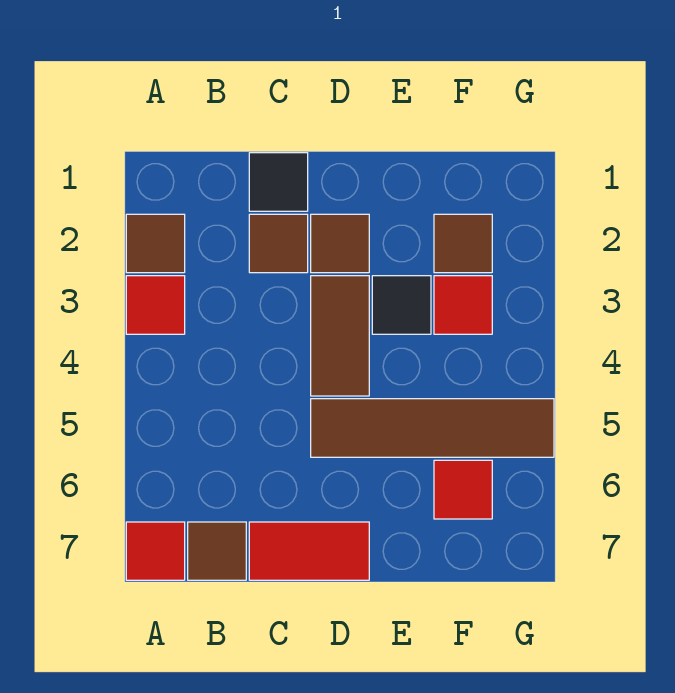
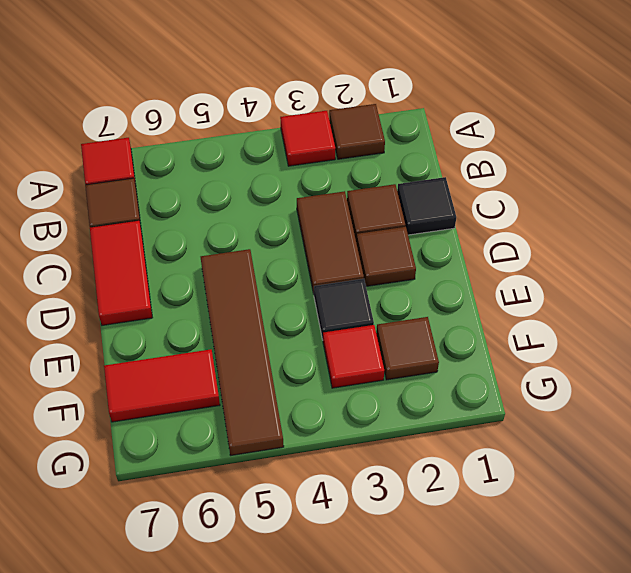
brown tile D3:D4 level 1 -> brown tile C3:D3 level 1
red tile F6 level 1 -> red tile F6:F7 level 1

